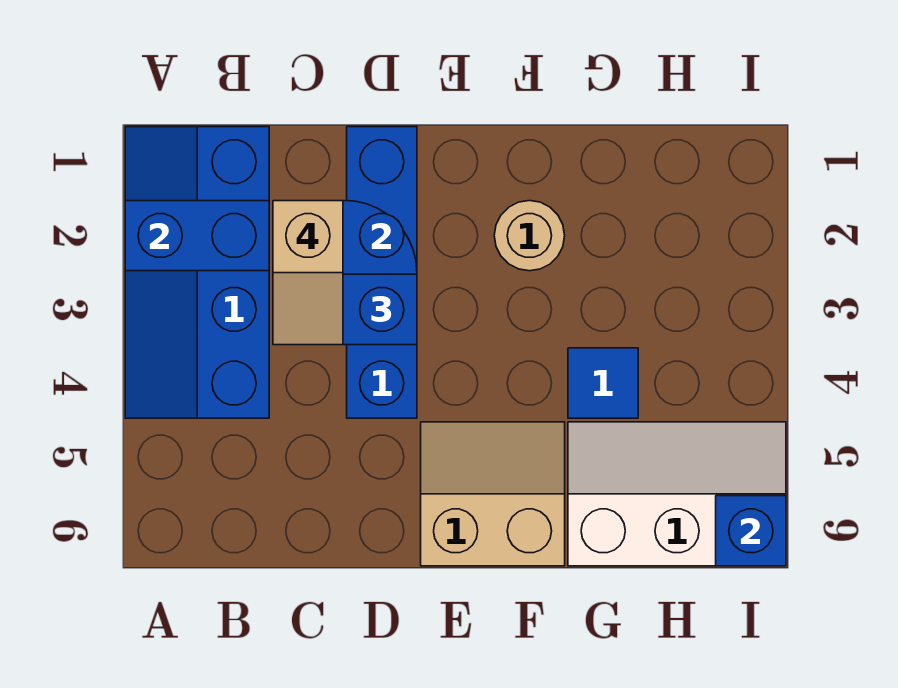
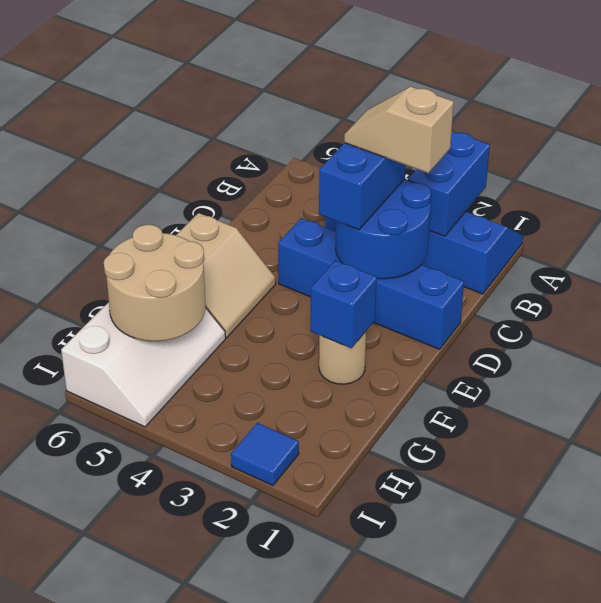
blue tile G4 level 1 -> blue tile I2 level 1
none -> tan round brick G5:H6 level 2
blue brick I6 level 2 -> blue brick F2 level 2

